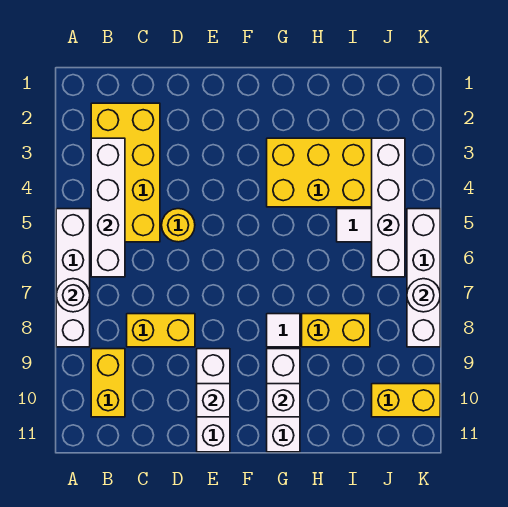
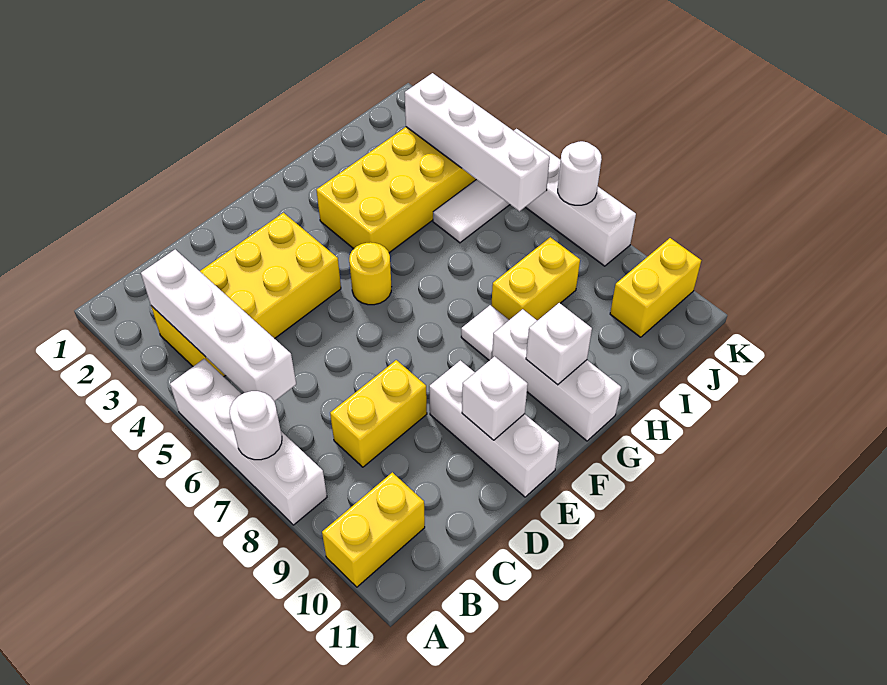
yellow brick B2:C5 level 1 -> yellow brick B3:E4 level 1
yellow brick B9:B10 level 1 -> yellow brick A10:B10 level 1
yellow round brick D5 level 1 -> yellow round brick F5 level 1

